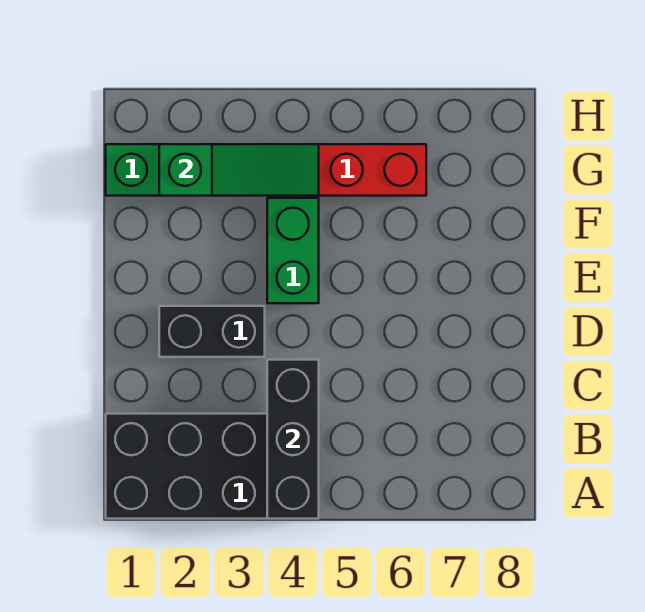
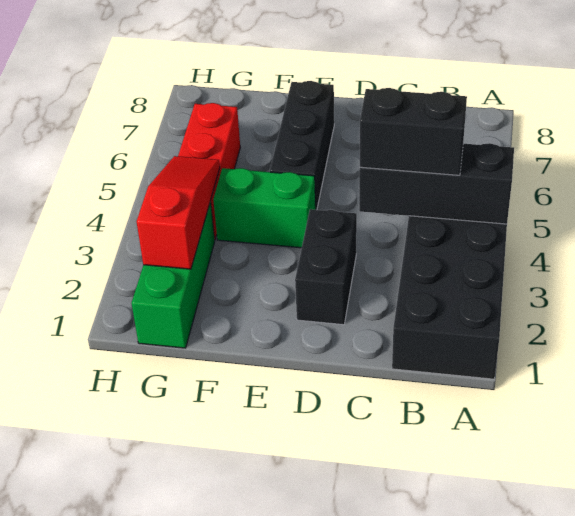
none -> black brick B4:C4 level 3
none -> black brick E5:E7 level 1
green slope G2:G4 level 2 top 2 -> red slope G2:G4 level 2 top 2

